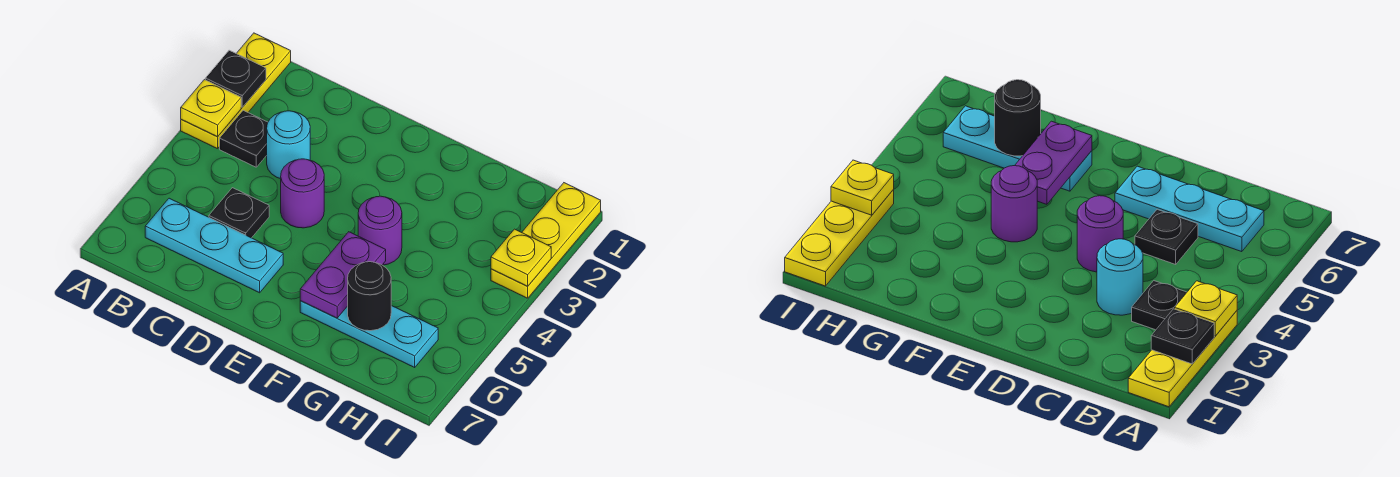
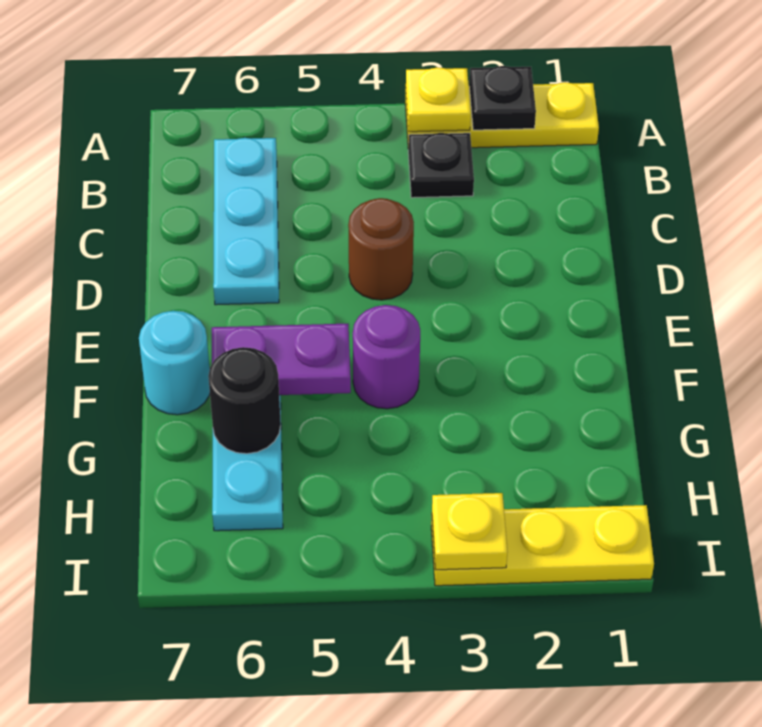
cyan round brick C3 level 1 -> cyan round brick F7 level 1
black plate C5 level 1 -> none
purple round brick D4 level 1 -> brown round brick D4 level 1

